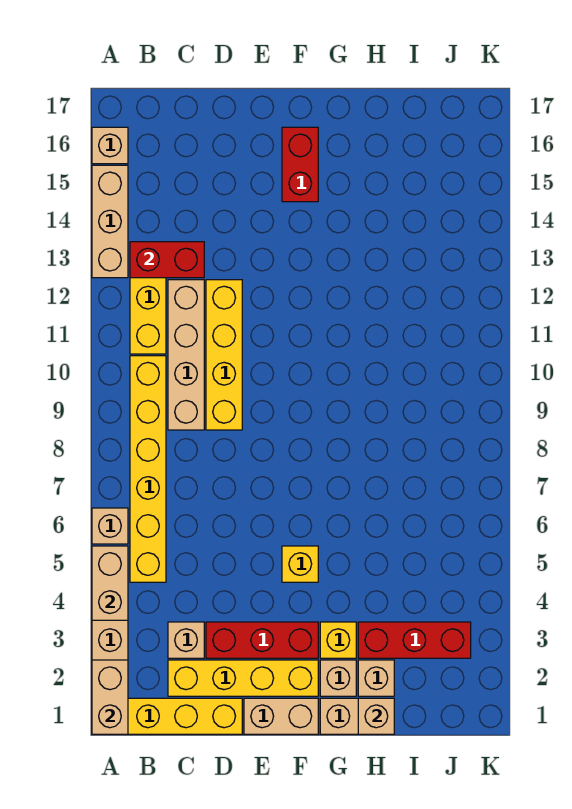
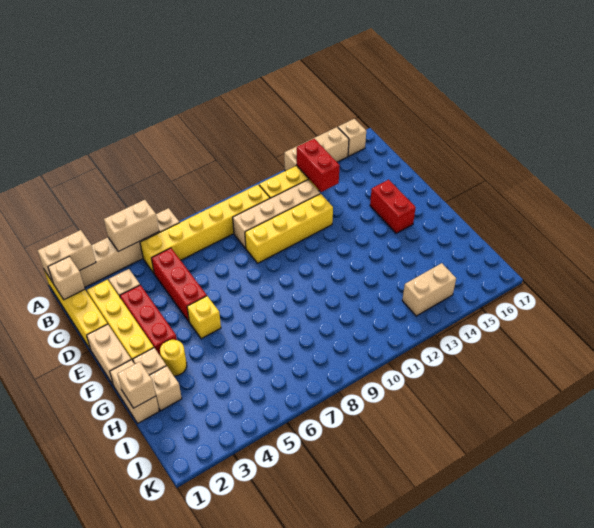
none -> tan brick B1 level 2
red brick F15:F16 level 1 -> red brick E15:F15 level 1
yellow brick G3 level 1 -> yellow round brick G3 level 1
red brick H3:J3 level 1 -> red brick C5:E5 level 1
none -> tan brick J13:J14 level 1

